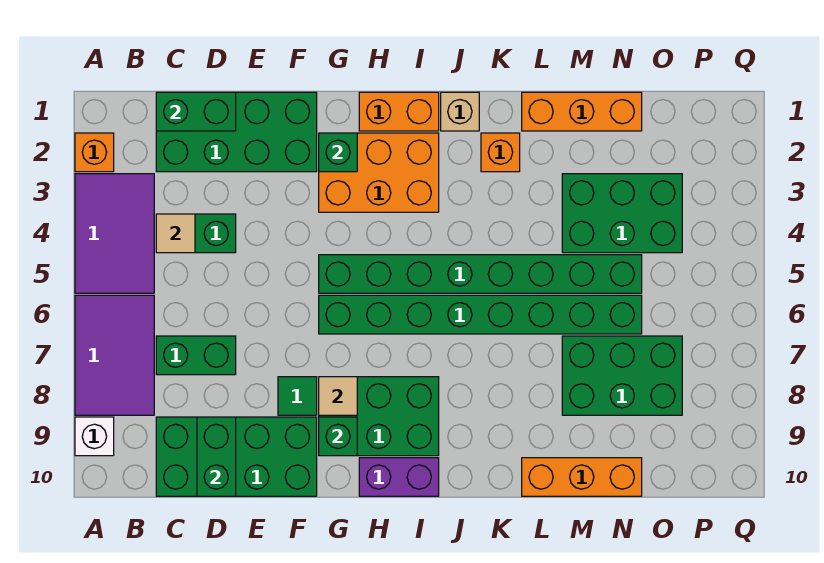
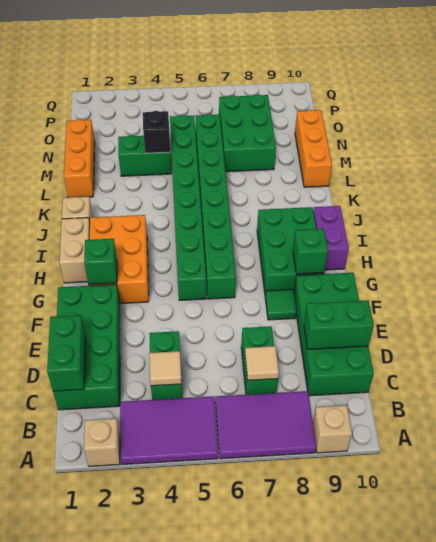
orange brick A2 level 1 -> tan brick A2 level 1
white brick A9 level 1 -> tan brick A9 level 1
tan tile G8 level 2 -> tan tile C7 level 2
orange brick H1:I1 level 1 -> tan brick H1:I1 level 1
orange brick K2 level 1 -> none
green brick M3:O4 level 1 -> green brick M3:M4 level 1
none -> black brick M4 level 2

